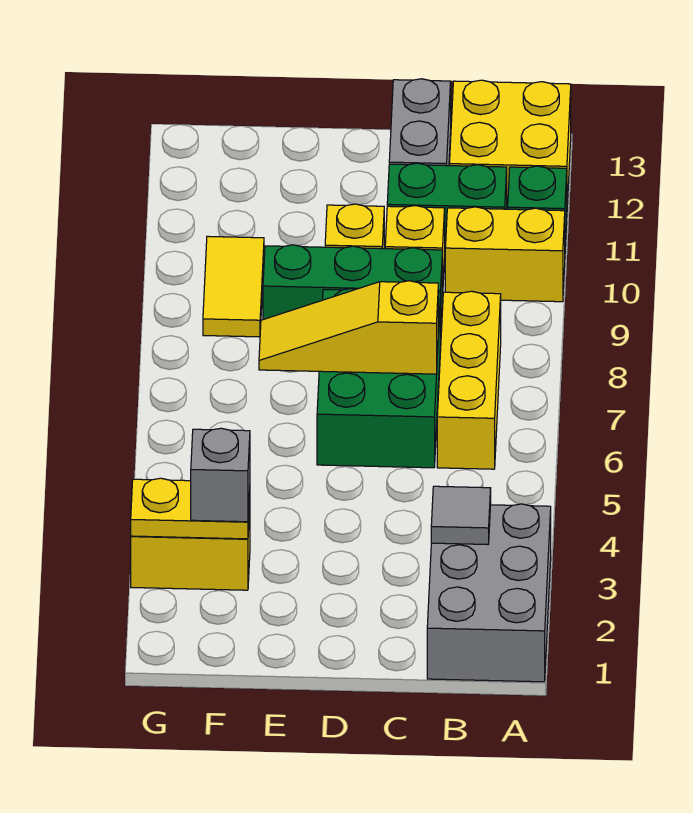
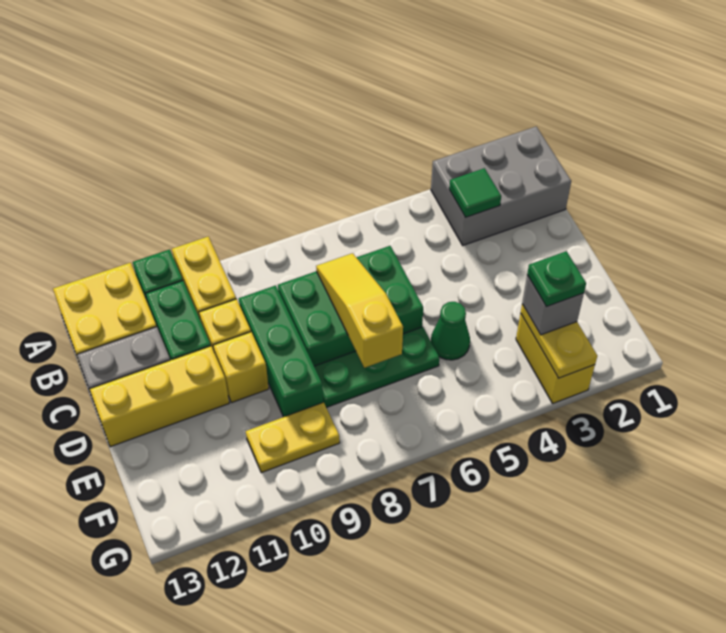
grey tile B3 level 2 -> green tile B3 level 2
yellow brick B6:B8 level 1 -> yellow brick D11:D13 level 1
yellow slope C7:E7 level 2 top C -> yellow slope C7:E7 level 2 top E
none -> green cone E5 level 1
none -> green plate E6:E8 level 1
none -> green plate F3 level 4
yellow tile F9:F10 level 1 -> yellow plate F9:F10 level 1

